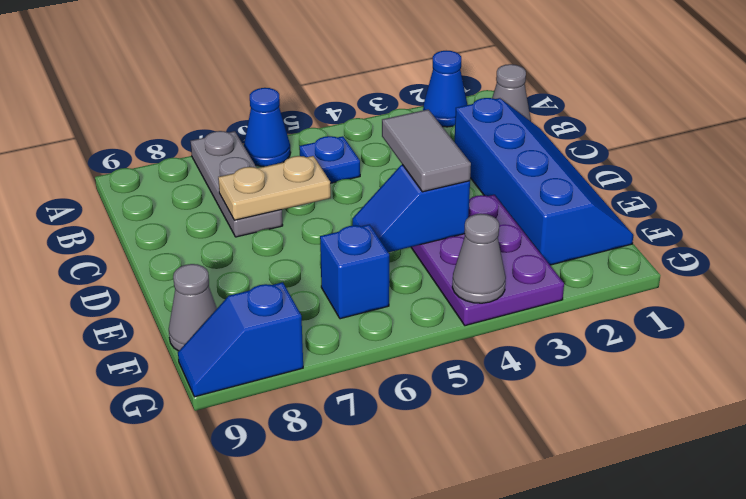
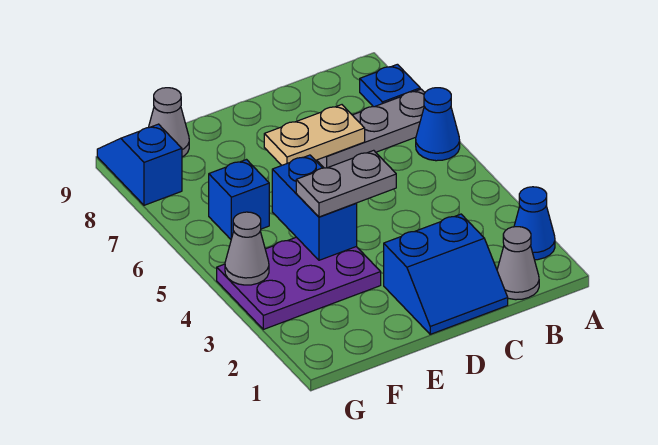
blue plate B5 level 1 -> blue plate A8 level 1
blue slope C1:F2 level 1 top 2 -> blue slope C1:D2 level 1 top 2
tan plate C6:C7 level 2 -> tan plate C7:D7 level 2
grey tile D4:E4 level 3 -> grey plate D4:E4 level 3
blue slope E4:E5 level 2 top 4 -> blue brick E4:E5 level 2

